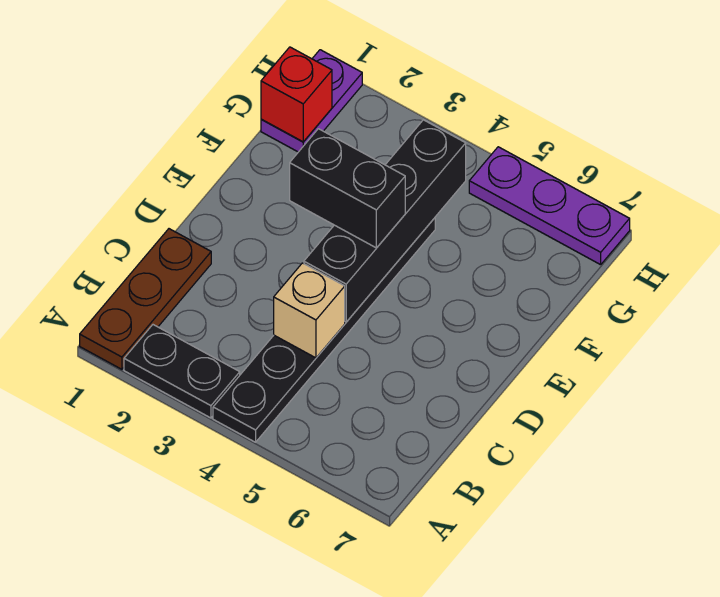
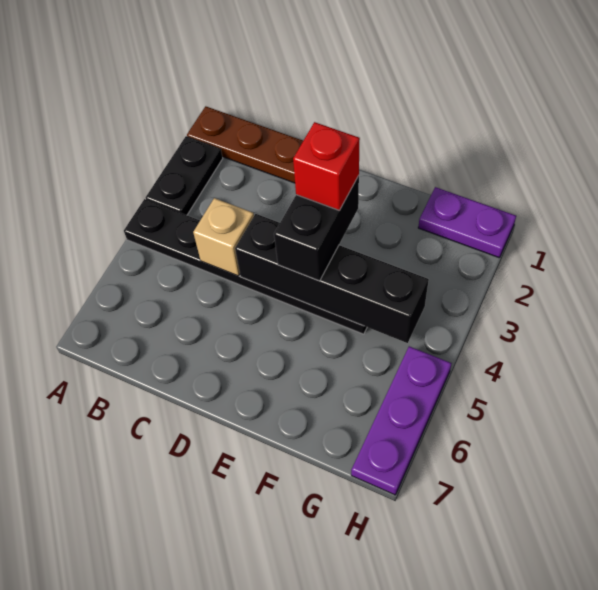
red brick G1 level 2 -> red brick E3 level 4

